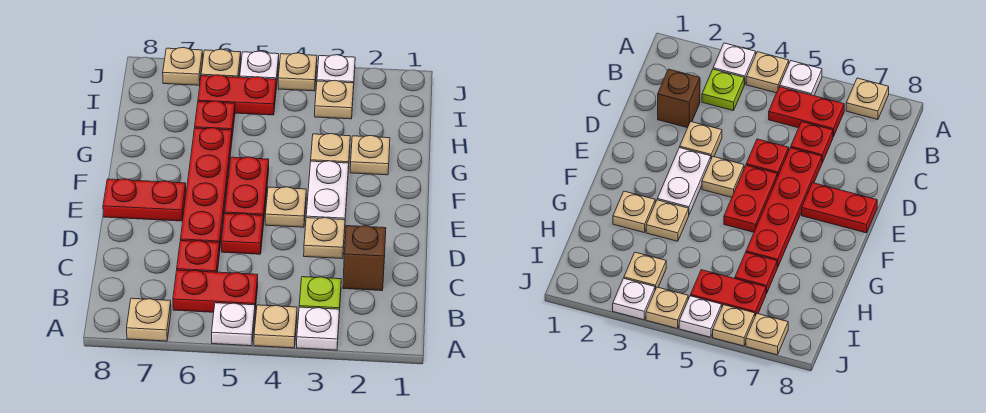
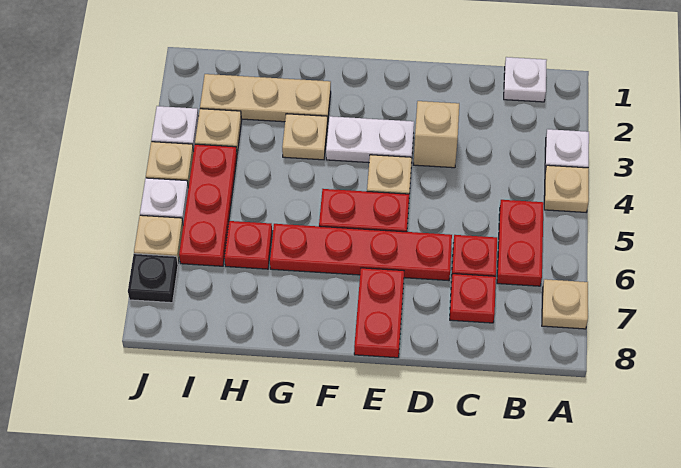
white plate A5 level 1 -> white plate B1 level 1
lime plate B3 level 1 -> none
brown brick C2 level 1 -> none
tan plate D3 level 1 -> tan brick D3 level 1
red plate D5 level 1 -> red plate C7 level 1
tan plate G2 level 1 -> tan plate G2:I2 level 1
red plate I5:I6 level 1 -> red plate I4:I6 level 1
tan plate J7 level 1 -> black plate J7 level 1

